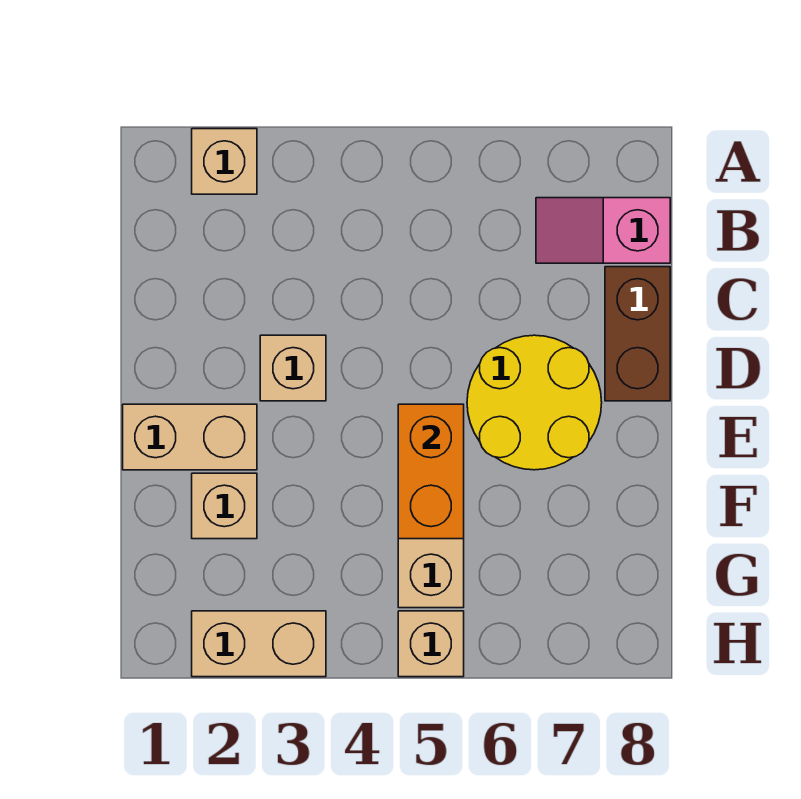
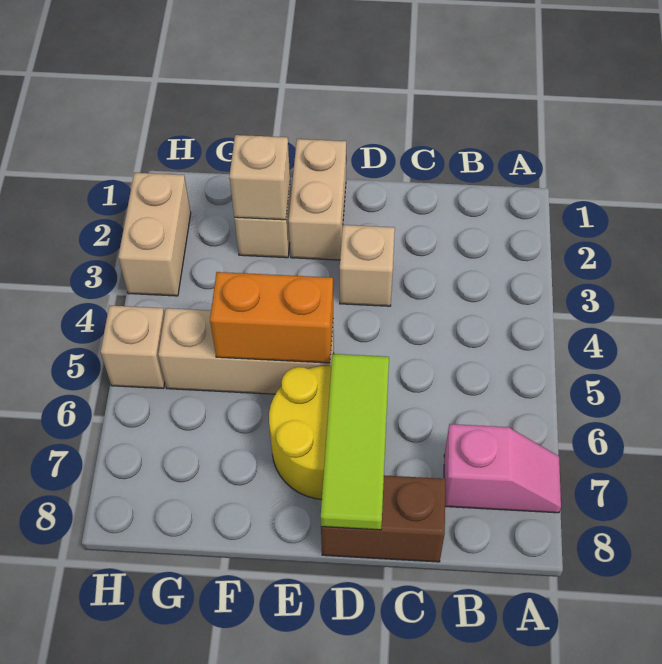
tan brick A2 level 1 -> tan brick F2 level 2
pink slope B7:B8 level 1 top 8 -> pink slope A7:B7 level 1 top B
none -> lime tile D6:D8 level 2

